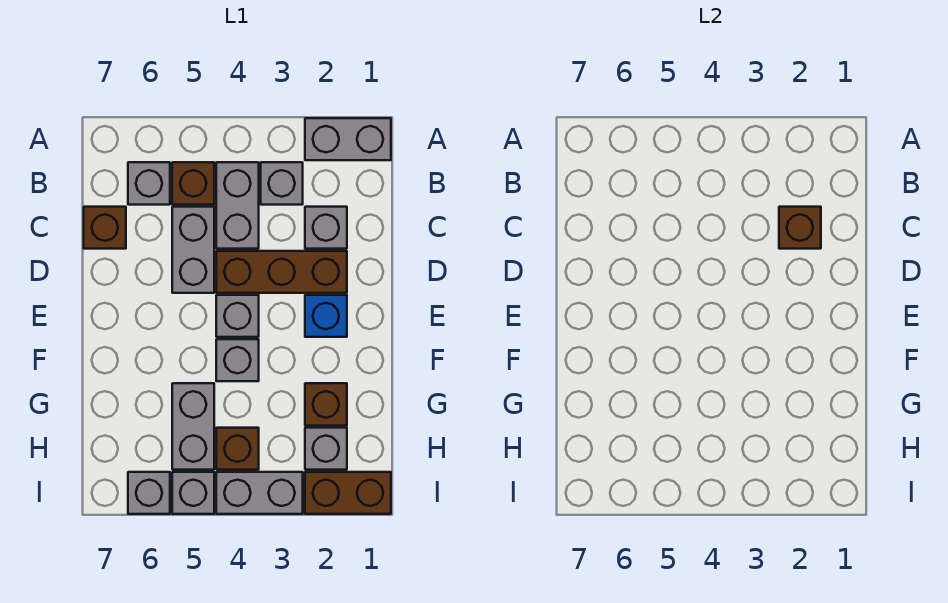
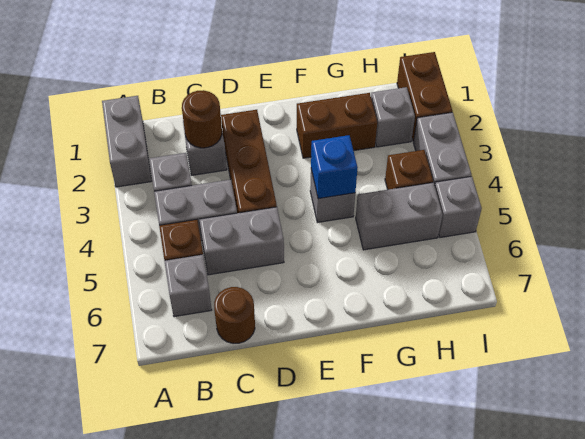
brown brick C2 level 2 -> brown round brick C2 level 2
brown brick C7 level 1 -> brown round brick C7 level 1
blue brick E2 level 1 -> blue brick F4 level 2
grey brick E4 level 1 -> none
brown brick G2 level 1 -> brown brick F2:G2 level 1
grey brick I6 level 1 -> none

